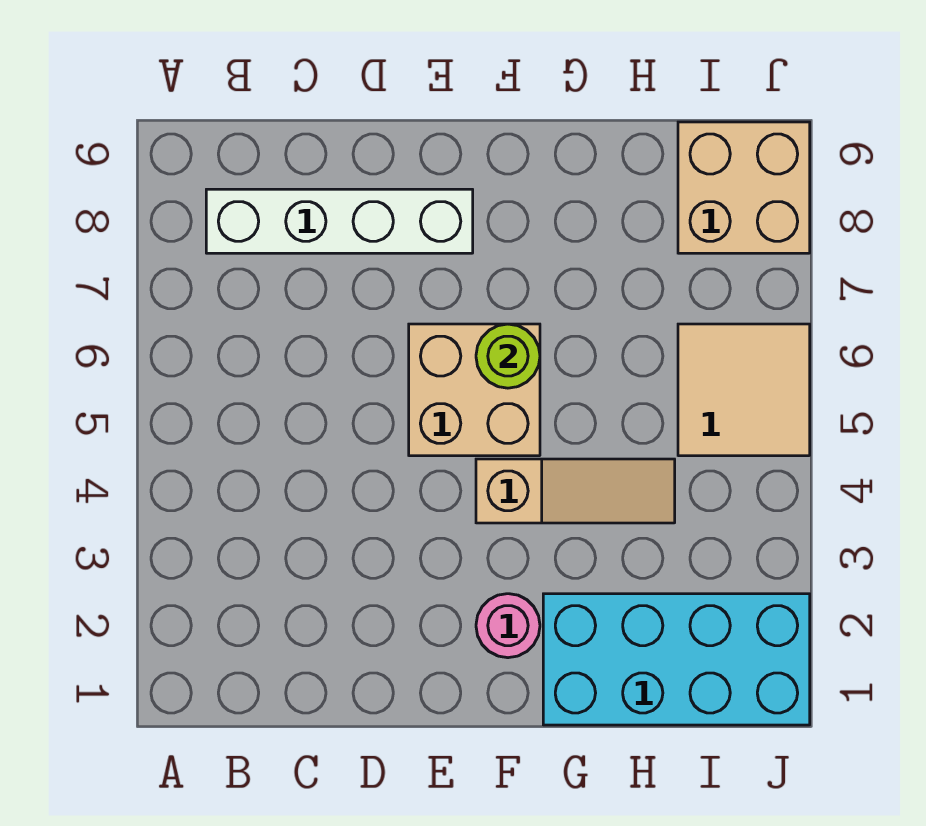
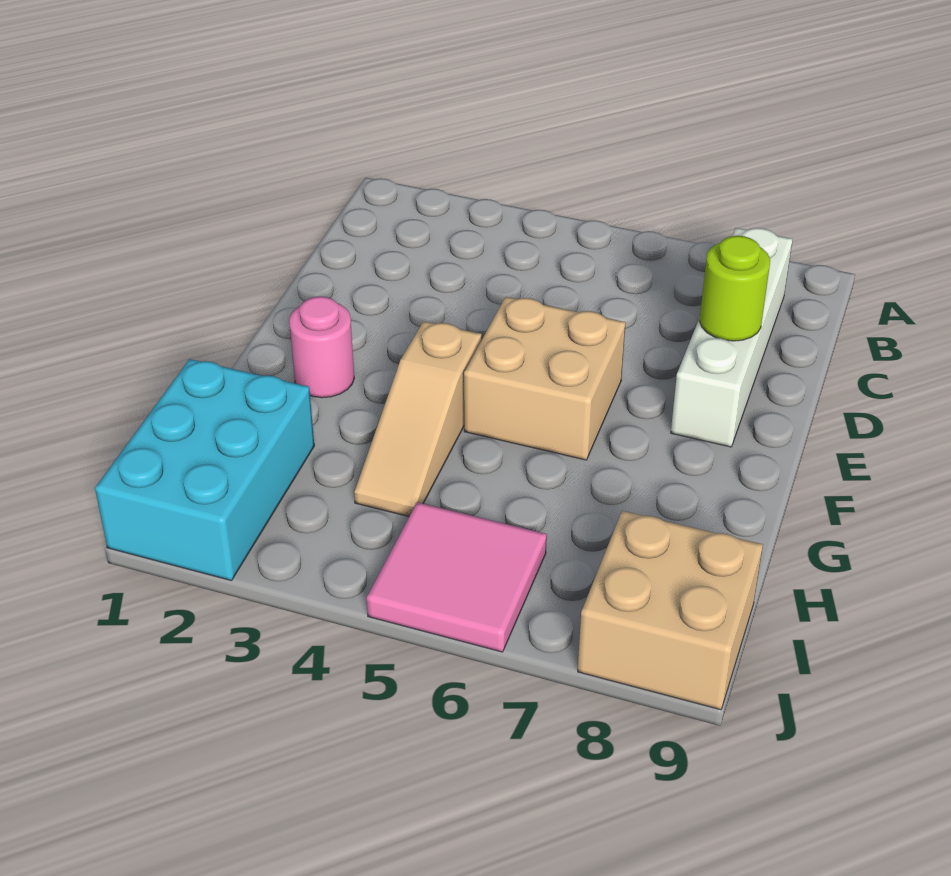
lime round brick F6 level 2 -> lime round brick D8 level 2
cyan brick G1:J2 level 1 -> cyan brick H1:J2 level 1
tan tile I5:J6 level 1 -> pink tile I5:J6 level 1

